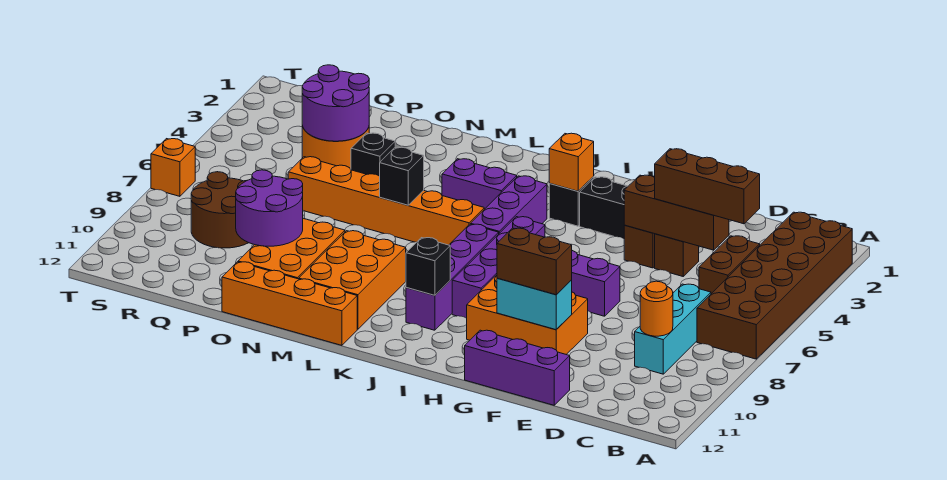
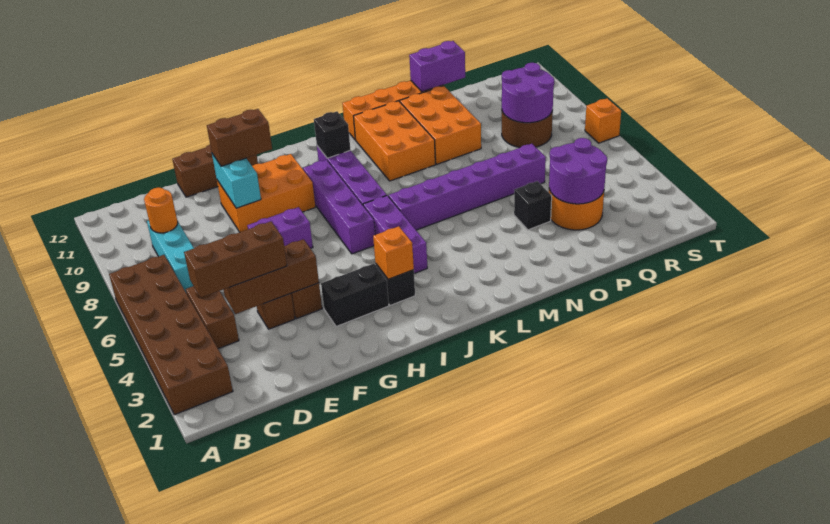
purple brick E12:G12 level 1 -> brown brick E12:G12 level 1
cyan brick F10:G10 level 2 -> cyan brick F9:F10 level 2
purple brick K4:L4 level 1 -> purple brick O12:P12 level 2
orange brick K6:P6 level 1 -> purple brick K6:P6 level 1
black brick M6 level 2 -> none
purple round brick O9:P10 level 2 -> purple round brick Q8:R9 level 2

